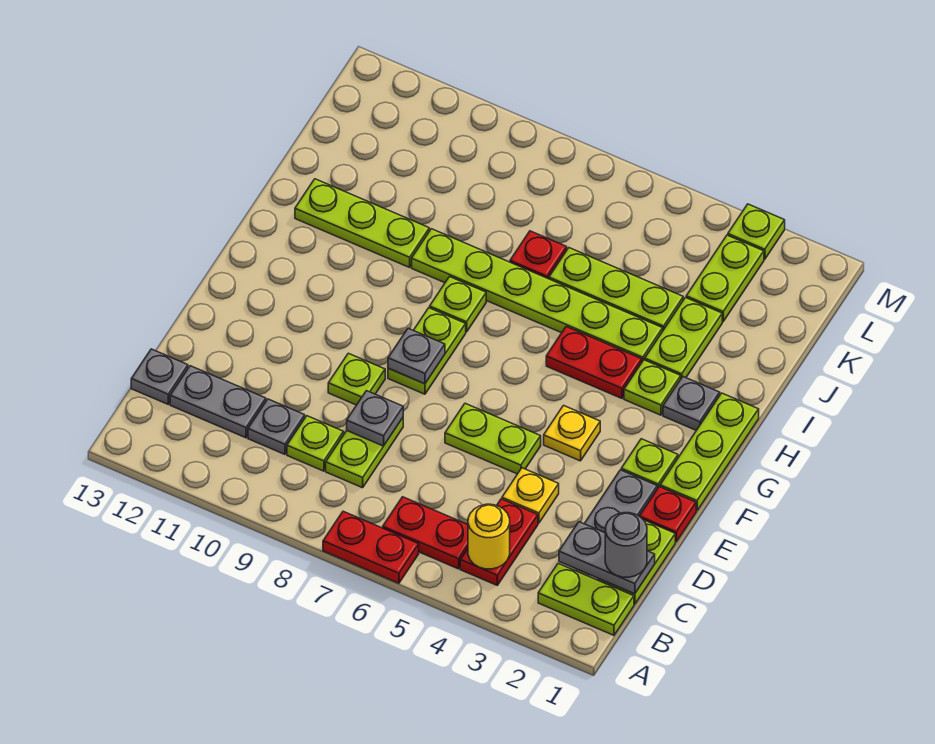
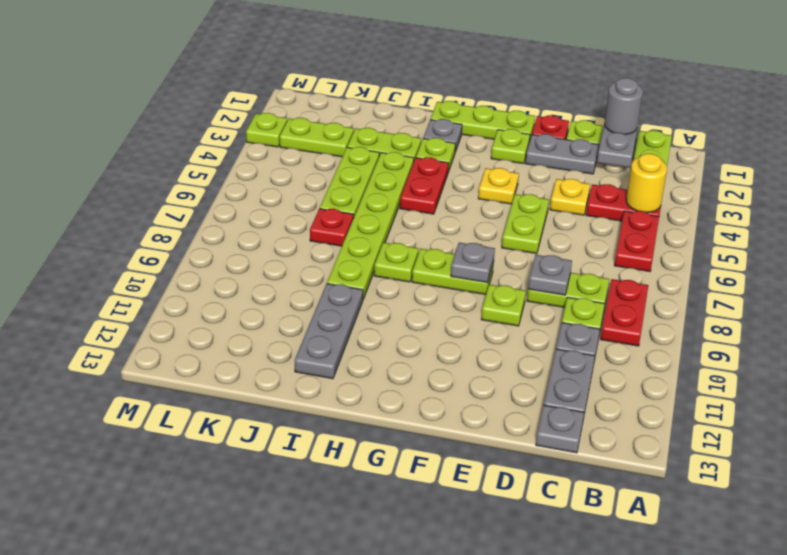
red plate A6:A7 level 1 -> red plate B8:B9 level 1
lime plate I10:I12 level 1 -> grey plate I10:I12 level 1

